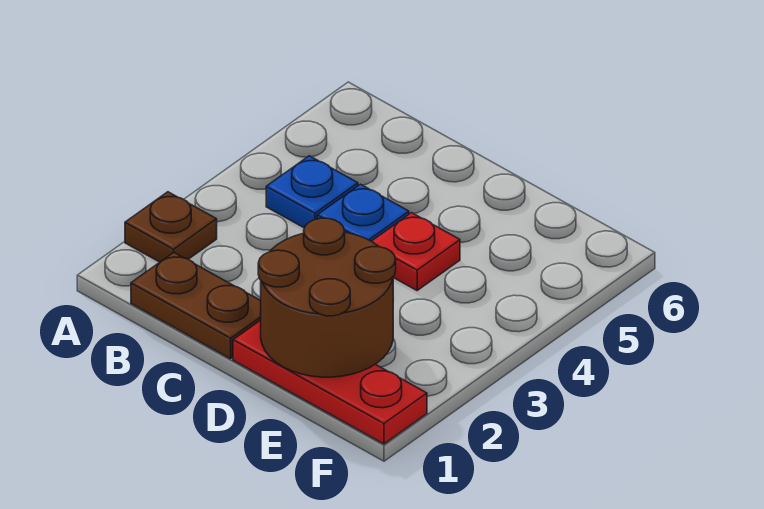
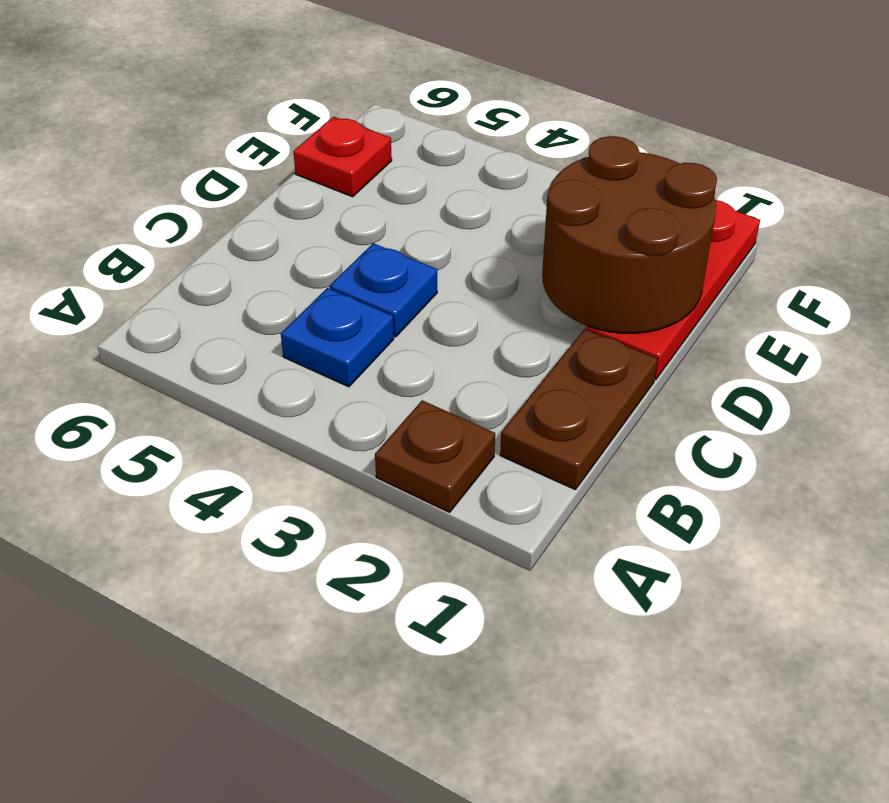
red plate D4 level 1 -> red plate E6 level 1

